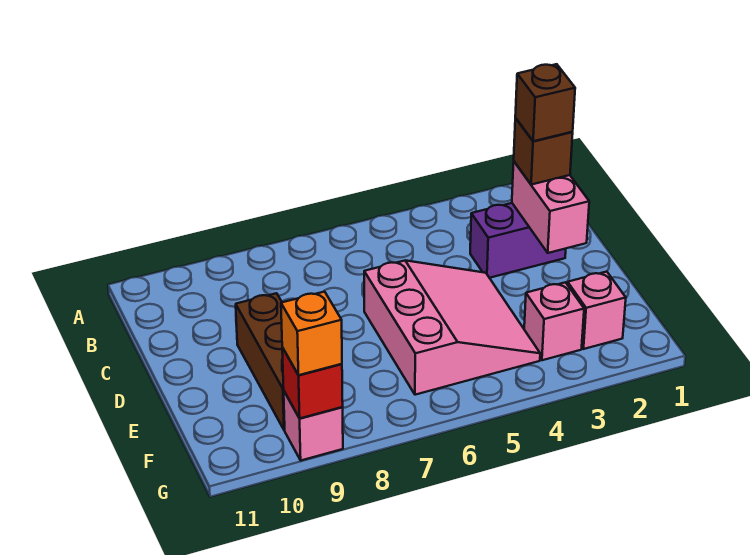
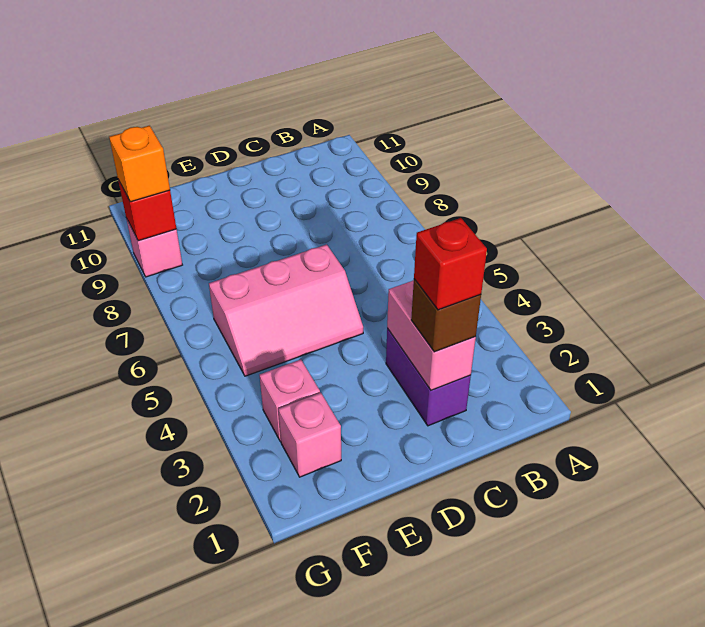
pink brick C2:D2 level 2 -> pink brick C2:C3 level 2
brown brick C2 level 4 -> red brick C2 level 4
pink slope D4:F6 level 1 top 6 -> pink slope D5:F6 level 1 top 6
brown brick D9:F9 level 1 -> none

